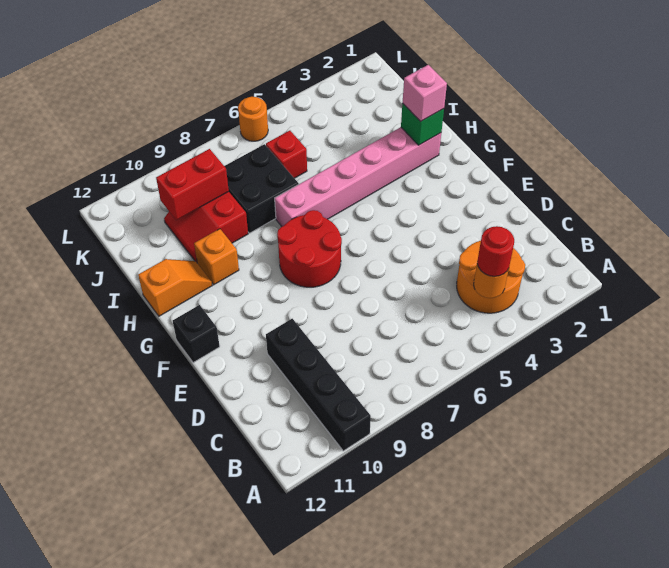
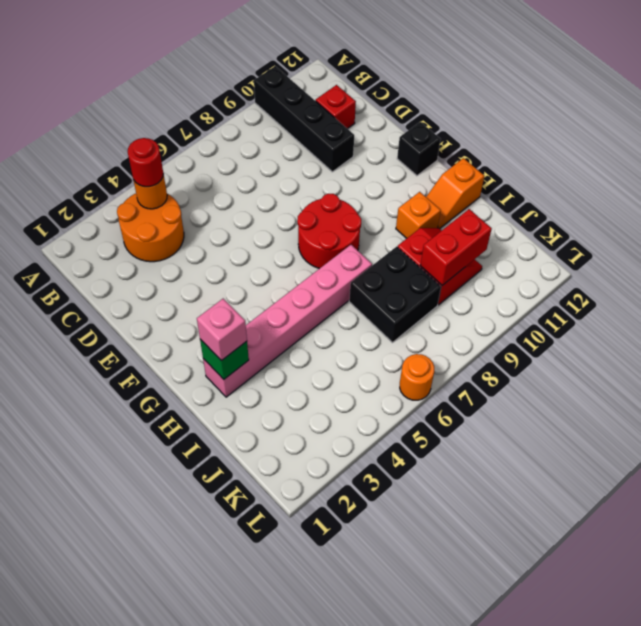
red brick J6 level 1 -> red brick C11 level 1

